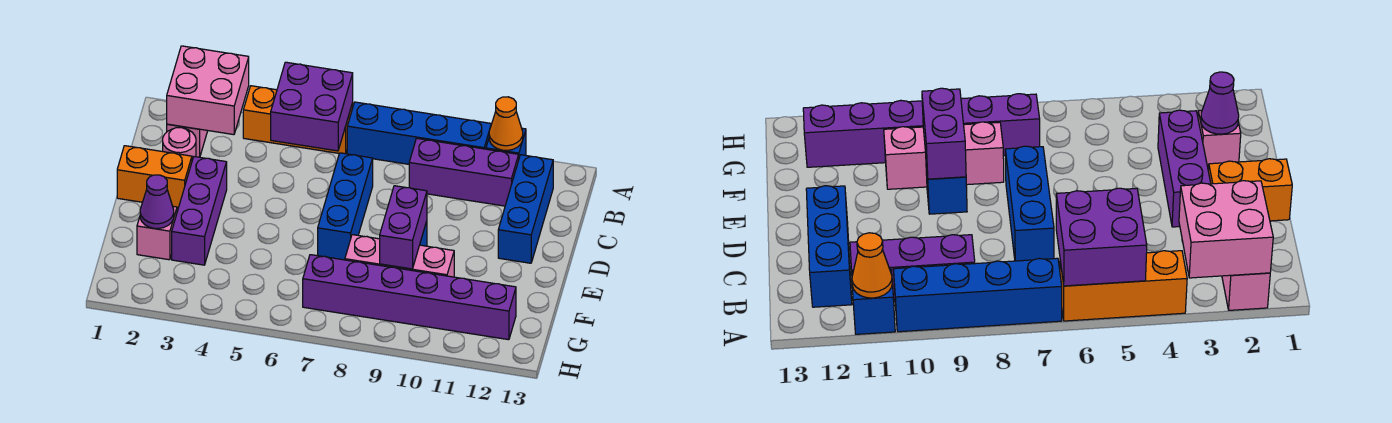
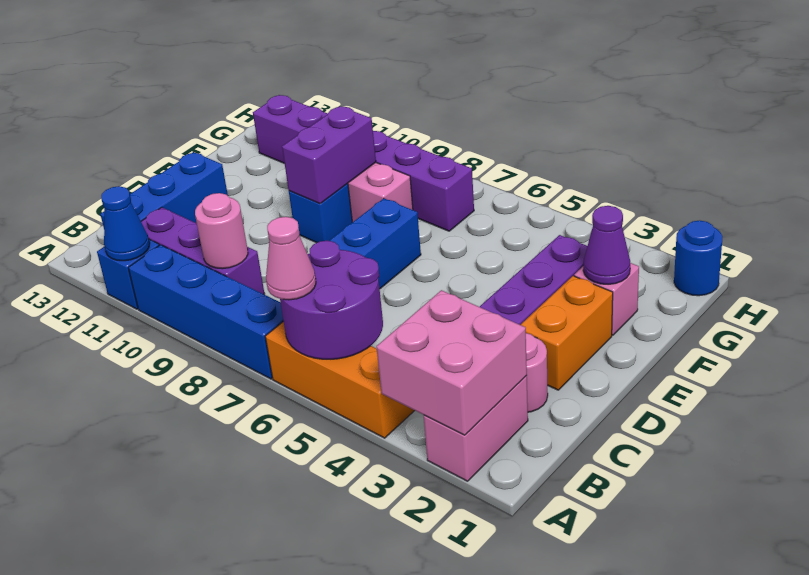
purple brick A5:B6 level 2 -> purple round brick A5:B6 level 2
none -> pink cone A6 level 3
orange cone A11 level 2 -> blue cone A11 level 2
none -> pink round brick B9 level 2
orange brick D1:D2 level 1 -> orange brick D2:E2 level 1
none -> blue round brick H1 level 1

